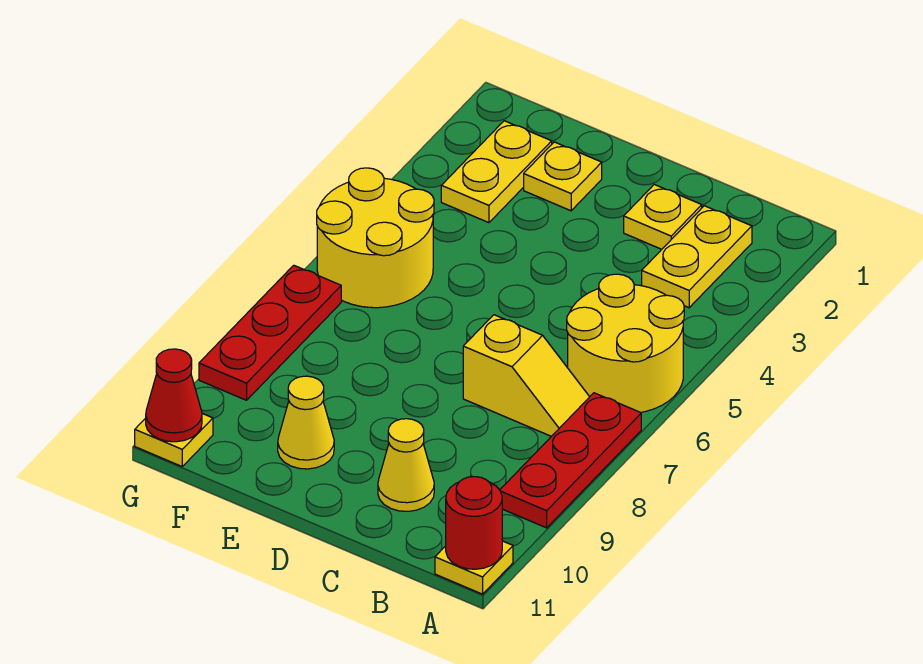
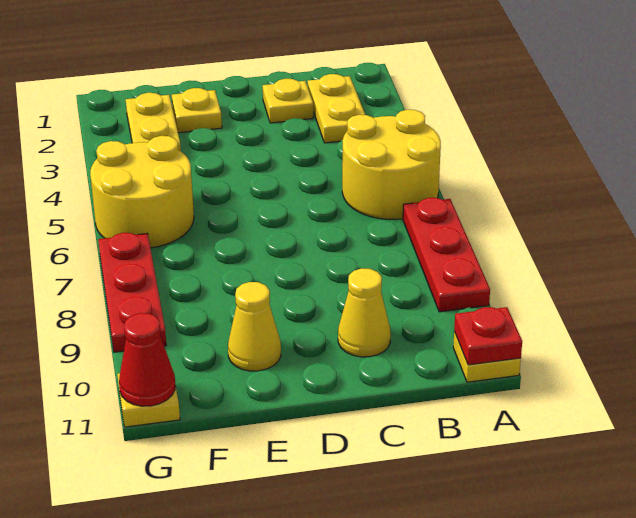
red round brick A11 level 2 -> red plate A11 level 2
yellow slope B7:C7 level 1 top C -> none

